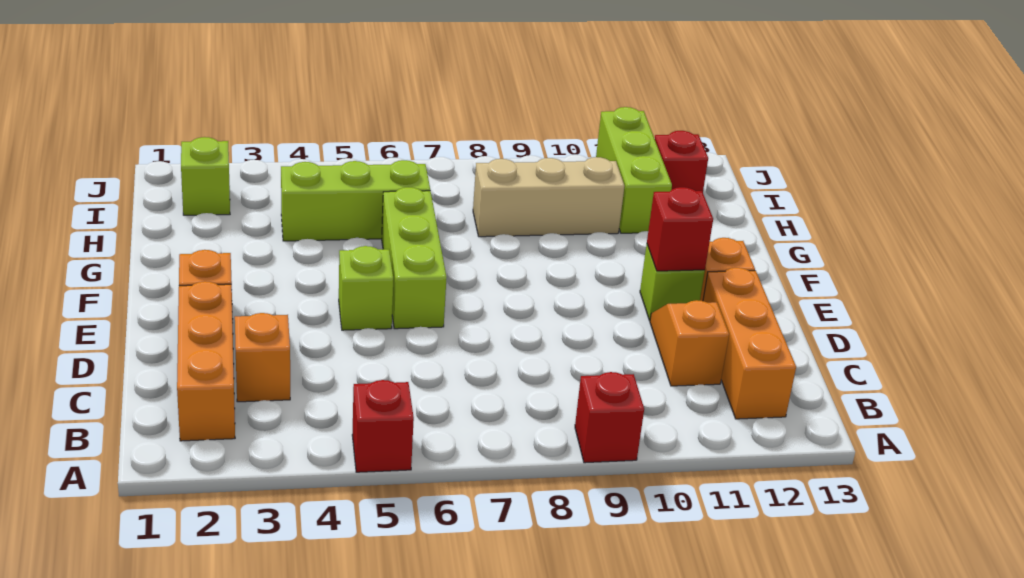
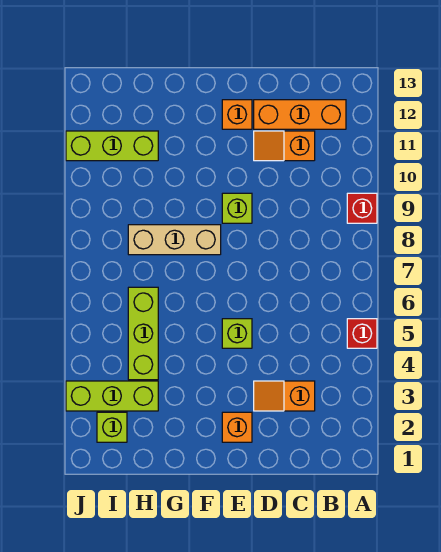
orange brick B2:D2 level 1 -> none
lime brick E6:G6 level 1 -> lime brick H3:J3 level 1
lime brick E11 level 1 -> lime brick E9 level 1
red brick E11 level 2 -> none
tan brick H8:H10 level 1 -> tan brick F8:H8 level 1
red brick I12 level 1 -> none

